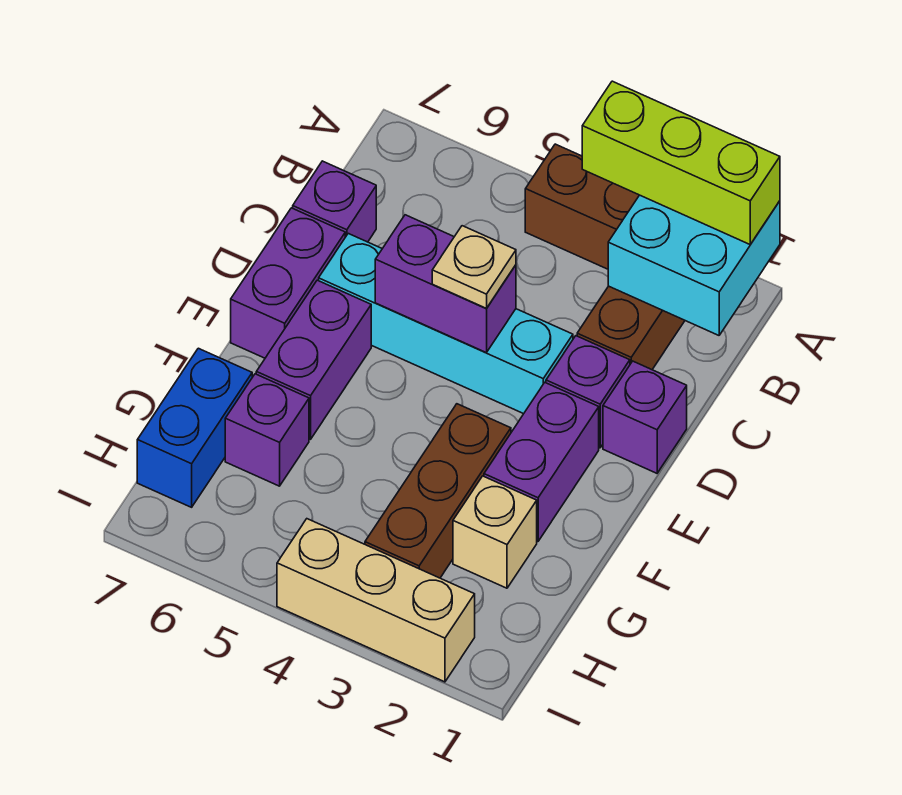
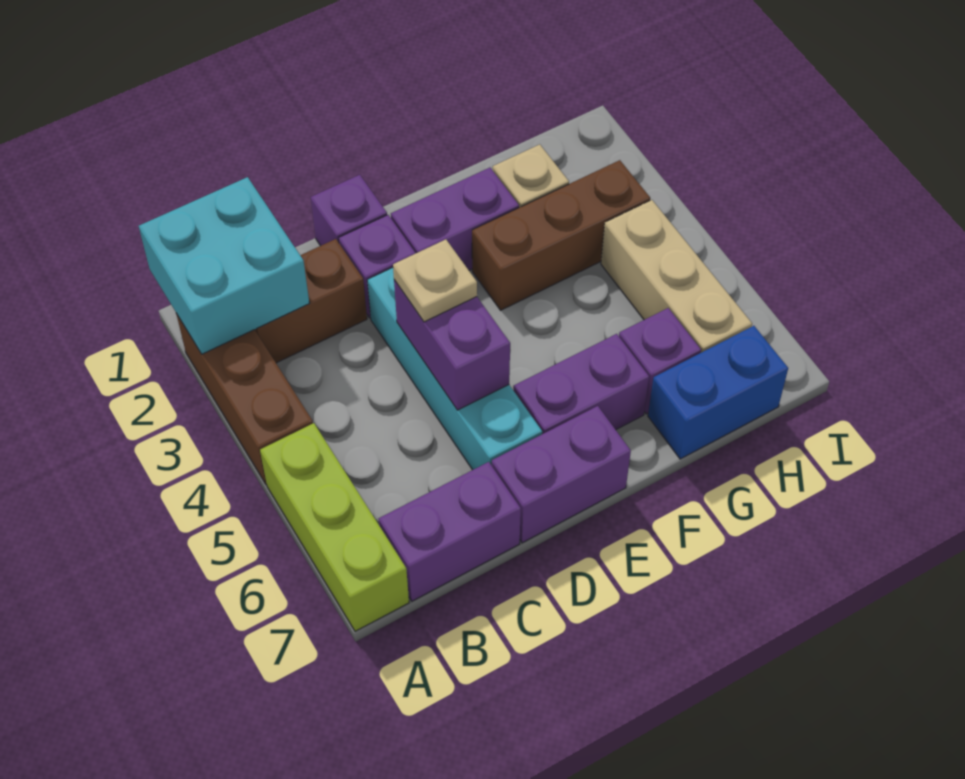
lime brick A1:A3 level 3 -> lime brick A5:A7 level 1
purple brick C7 level 1 -> purple brick B7:C7 level 1
tan brick I2:I4 level 1 -> tan brick H4:H6 level 1

